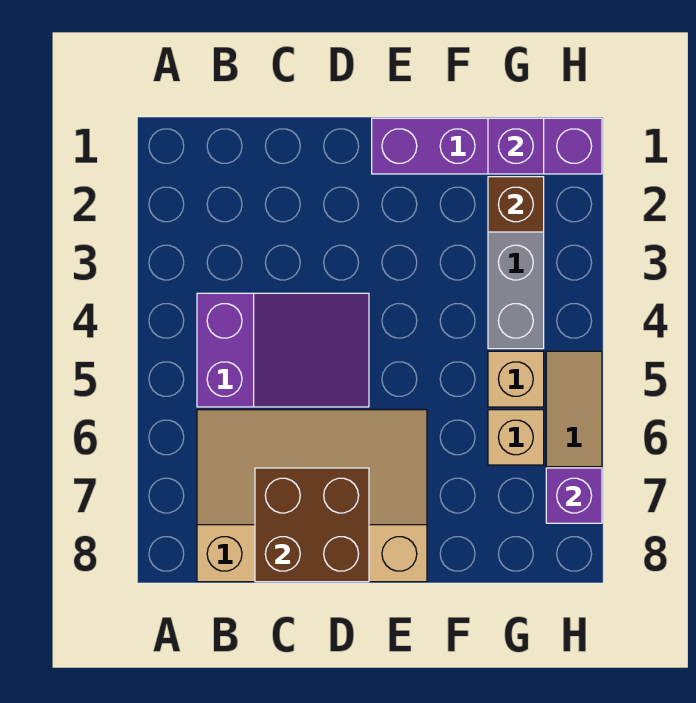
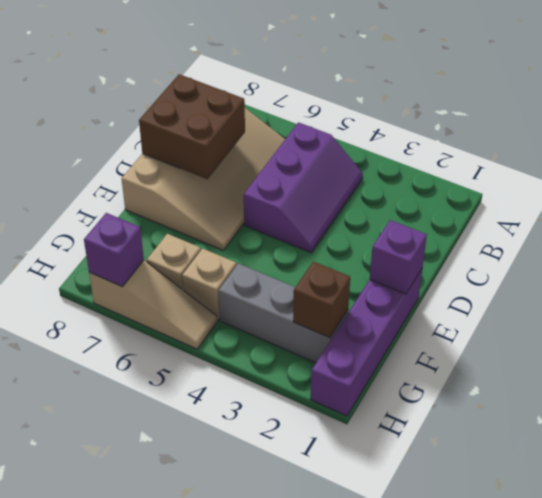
purple slope B4:D5 level 1 top B -> purple slope B4:D5 level 1 top 5
purple brick G1 level 2 -> purple brick E1 level 2

